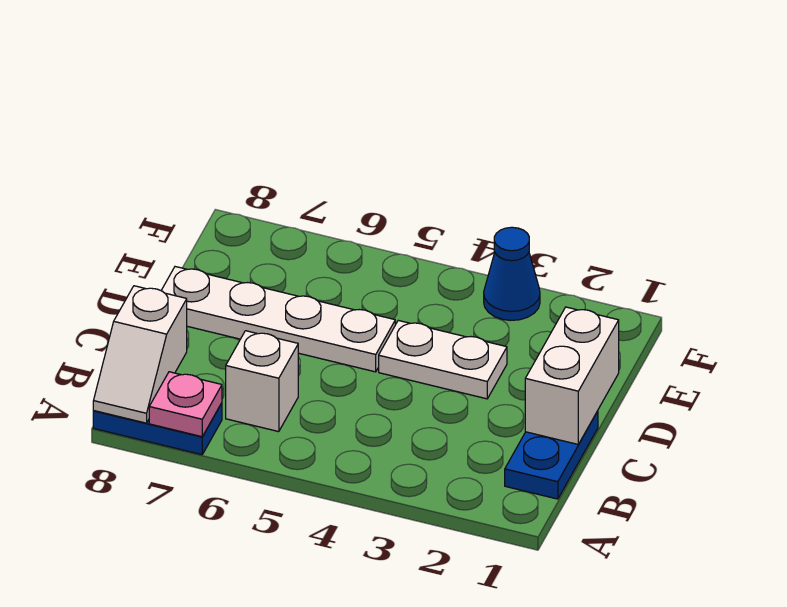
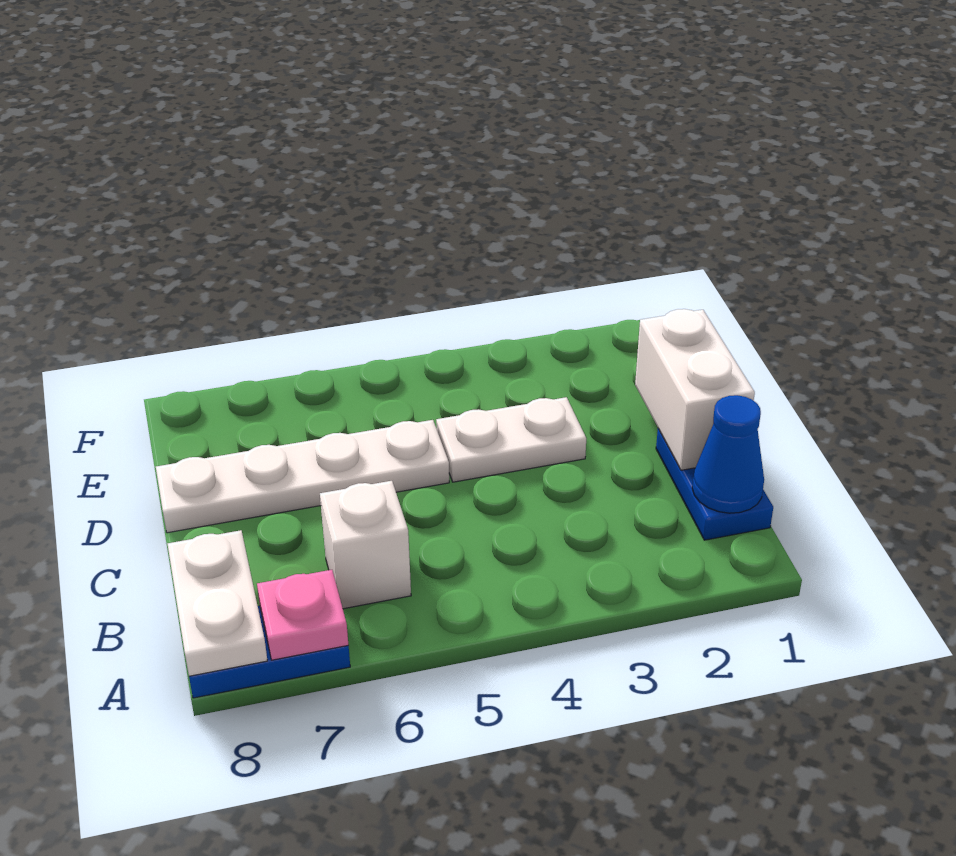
white slope A8:B8 level 2 top B -> white plate A8:B8 level 2
blue cone F3 level 1 -> blue cone B1 level 2

